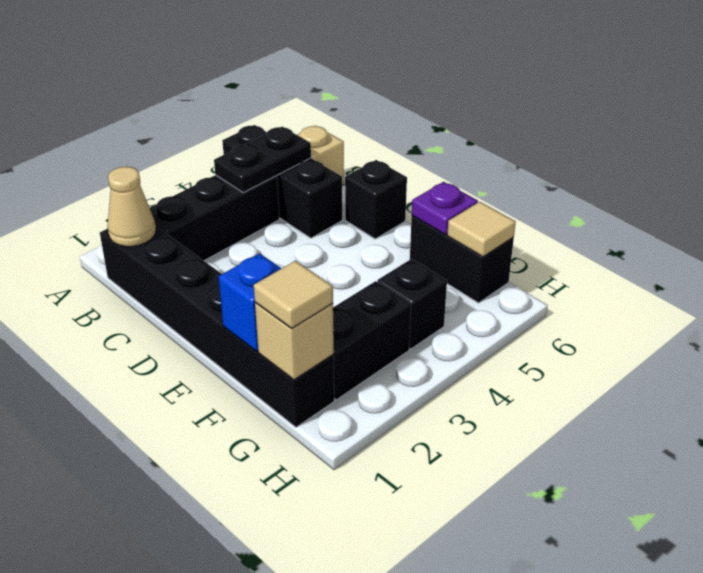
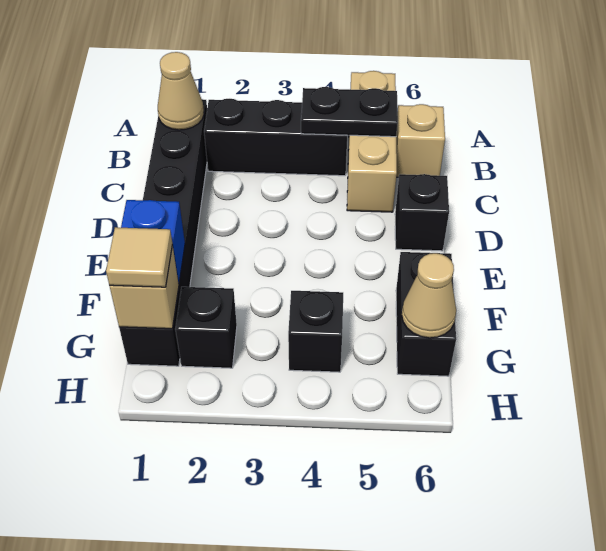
black brick A5:C5 level 1 -> tan brick A5:C5 level 1
purple plate F6 level 2 -> none
black brick G2:G3 level 1 -> black brick G2 level 1
tan tile G6 level 2 -> tan cone G6 level 2

